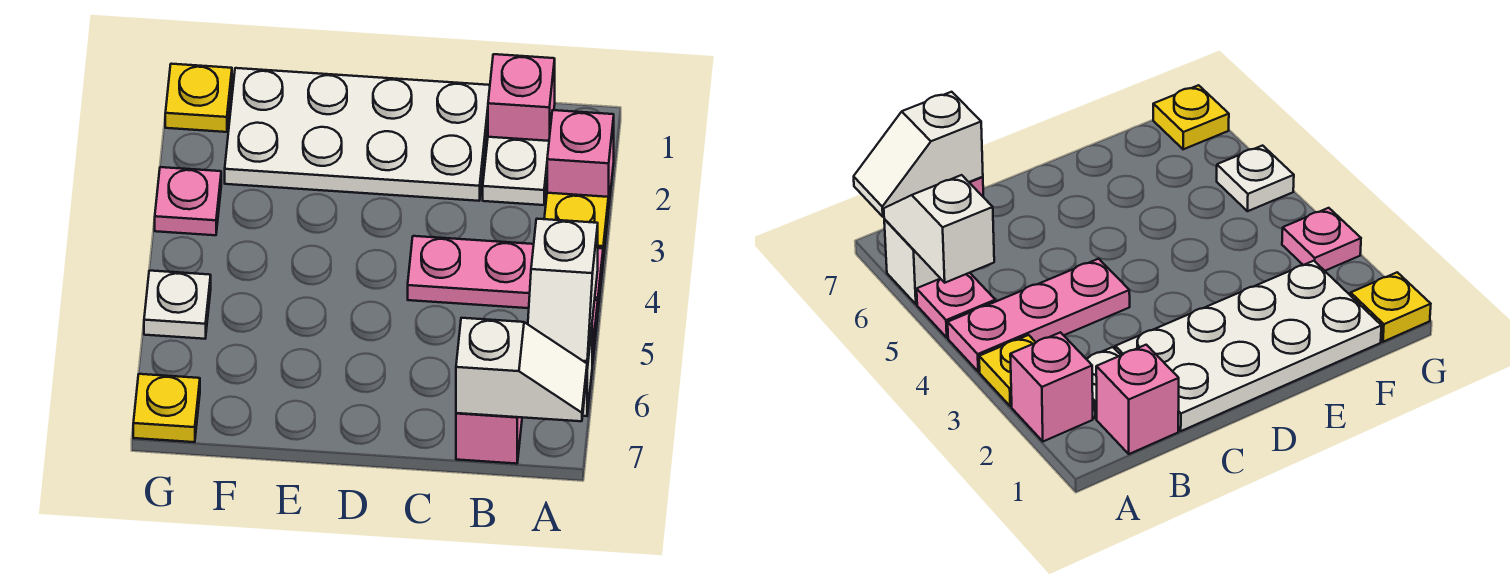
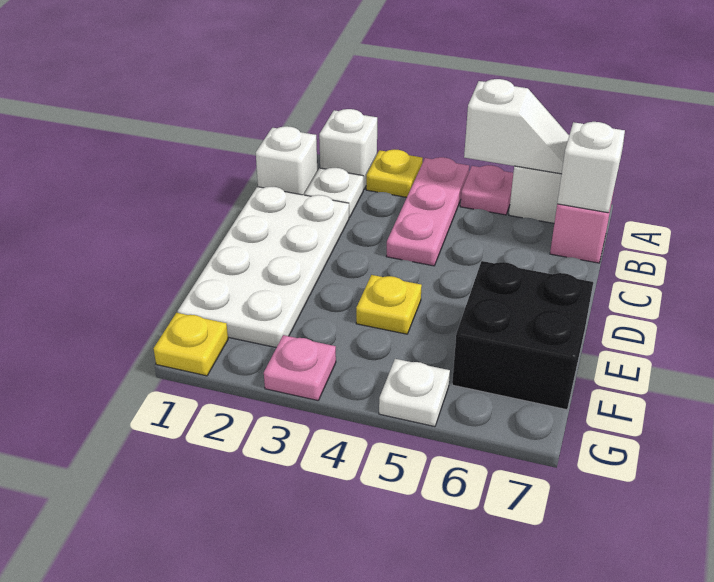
pink brick A2 level 1 -> white brick A2 level 1
pink brick B1 level 1 -> white brick B1 level 1
none -> black brick E6:F7 level 1
yellow plate G7 level 1 -> yellow plate E4 level 1

